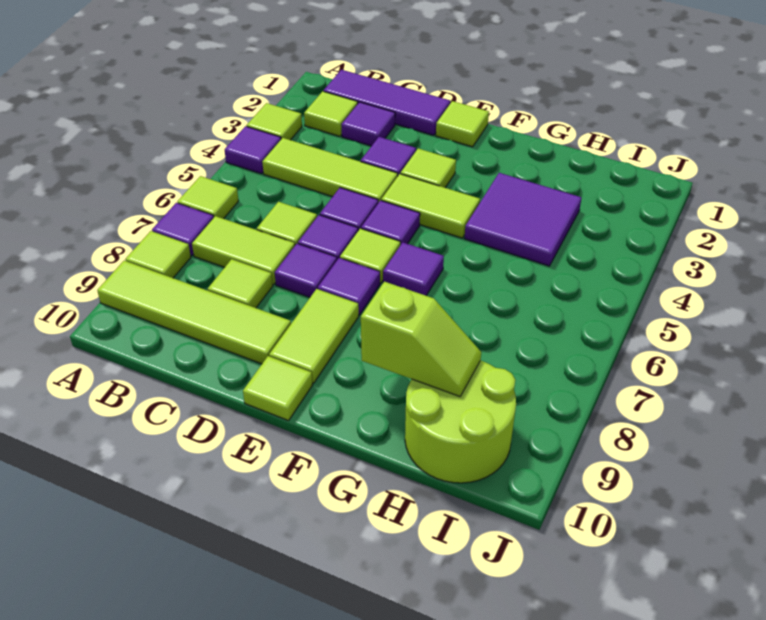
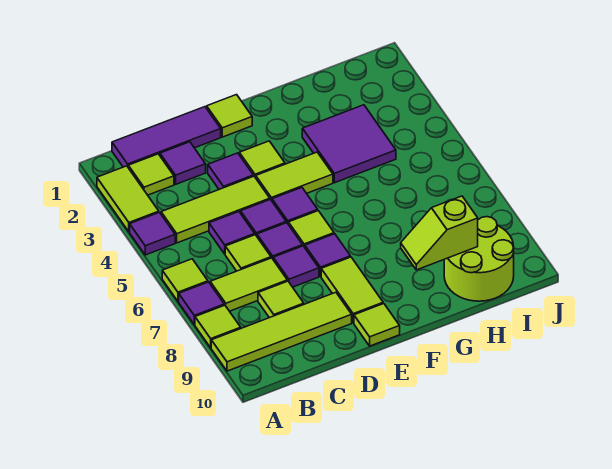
lime tile A3 level 1 -> lime tile A2:A3 level 1
purple tile F6 level 1 -> purple tile C5 level 1
lime slope G9:H9 level 2 top G -> lime slope G9:H9 level 2 top H

